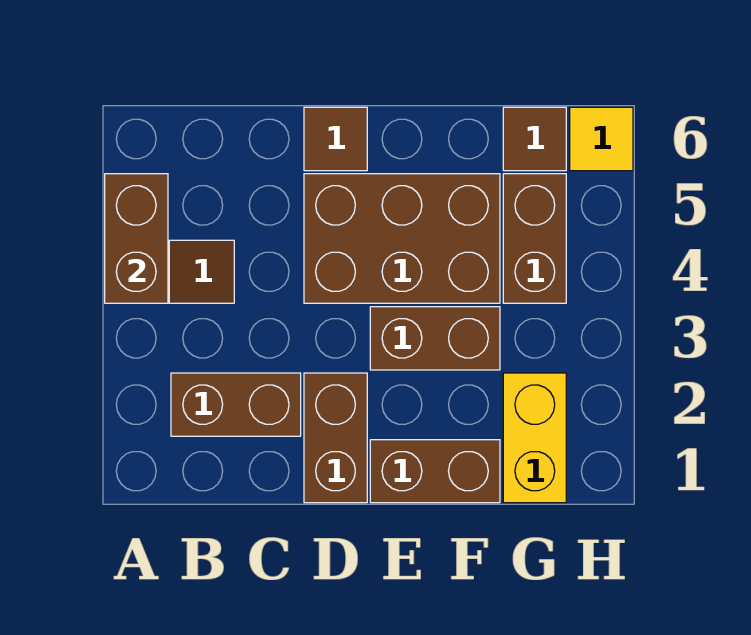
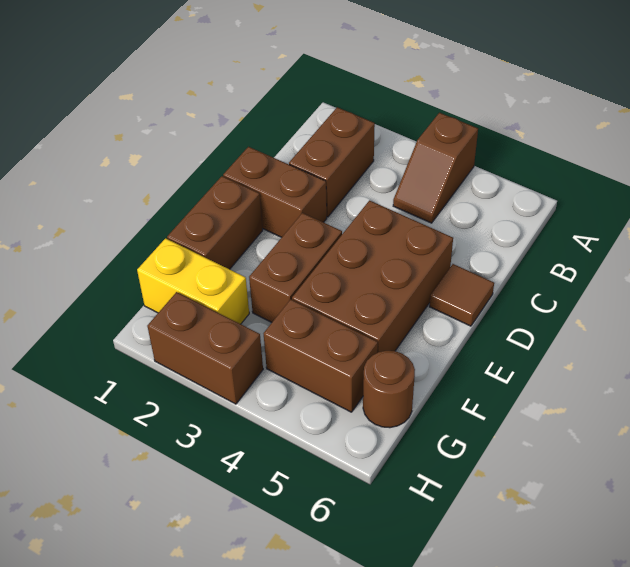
brown brick A4:A5 level 2 -> brown brick H2:H3 level 1
brown tile G6 level 1 -> brown round brick G6 level 1
yellow tile H6 level 1 -> none

